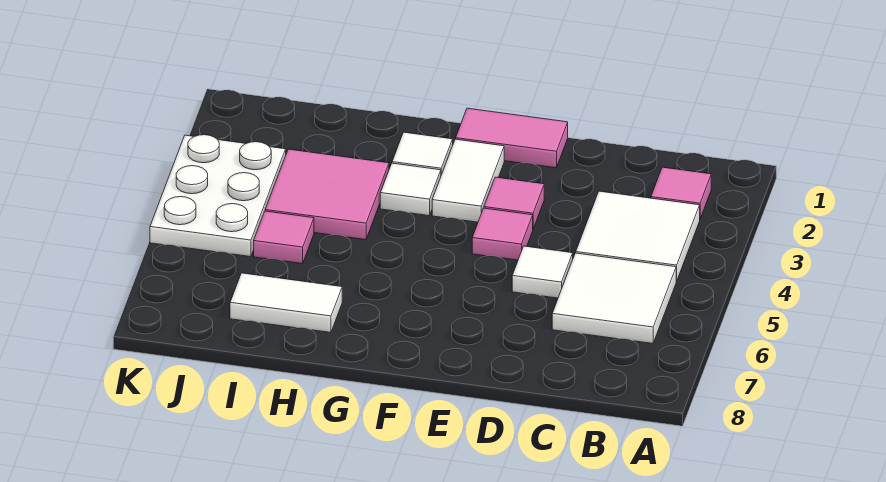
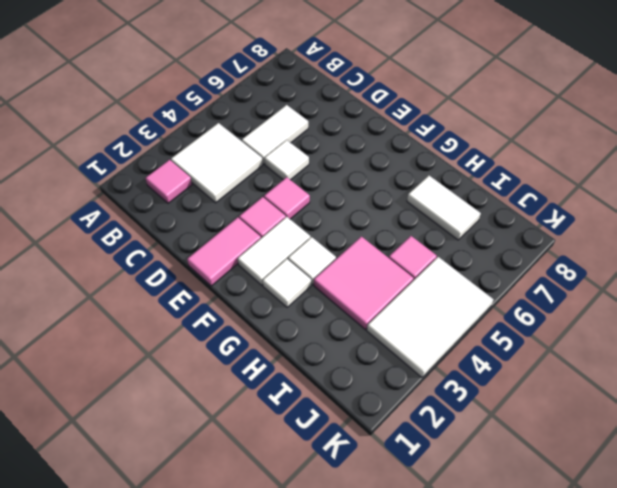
white tile B5:C6 level 1 -> white tile C5:C6 level 1
pink tile E1:F1 level 1 -> pink tile E1:E2 level 1
white plate J3:K5 level 1 -> white tile J3:K5 level 1

